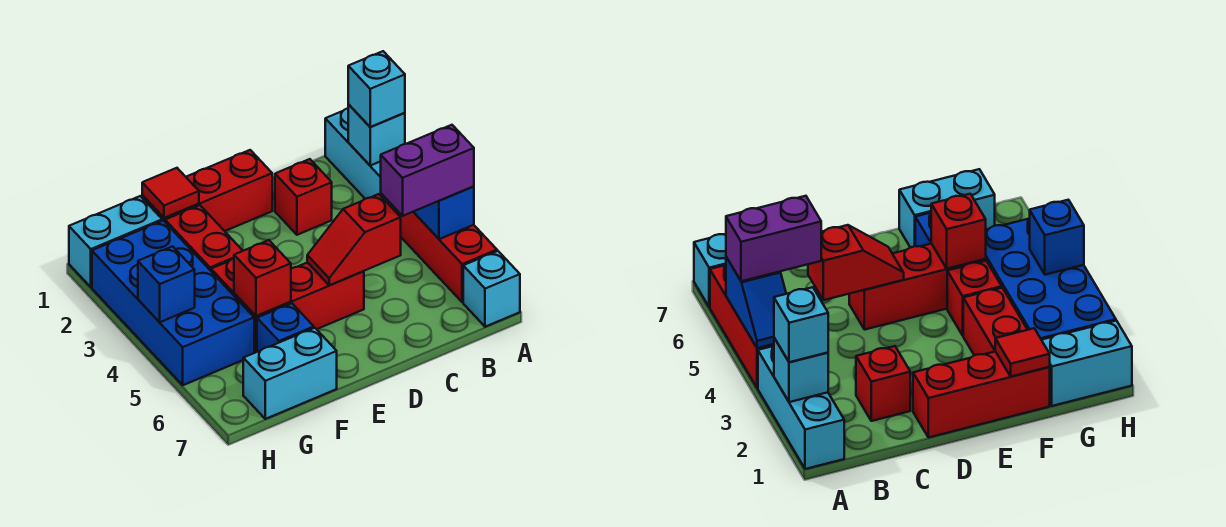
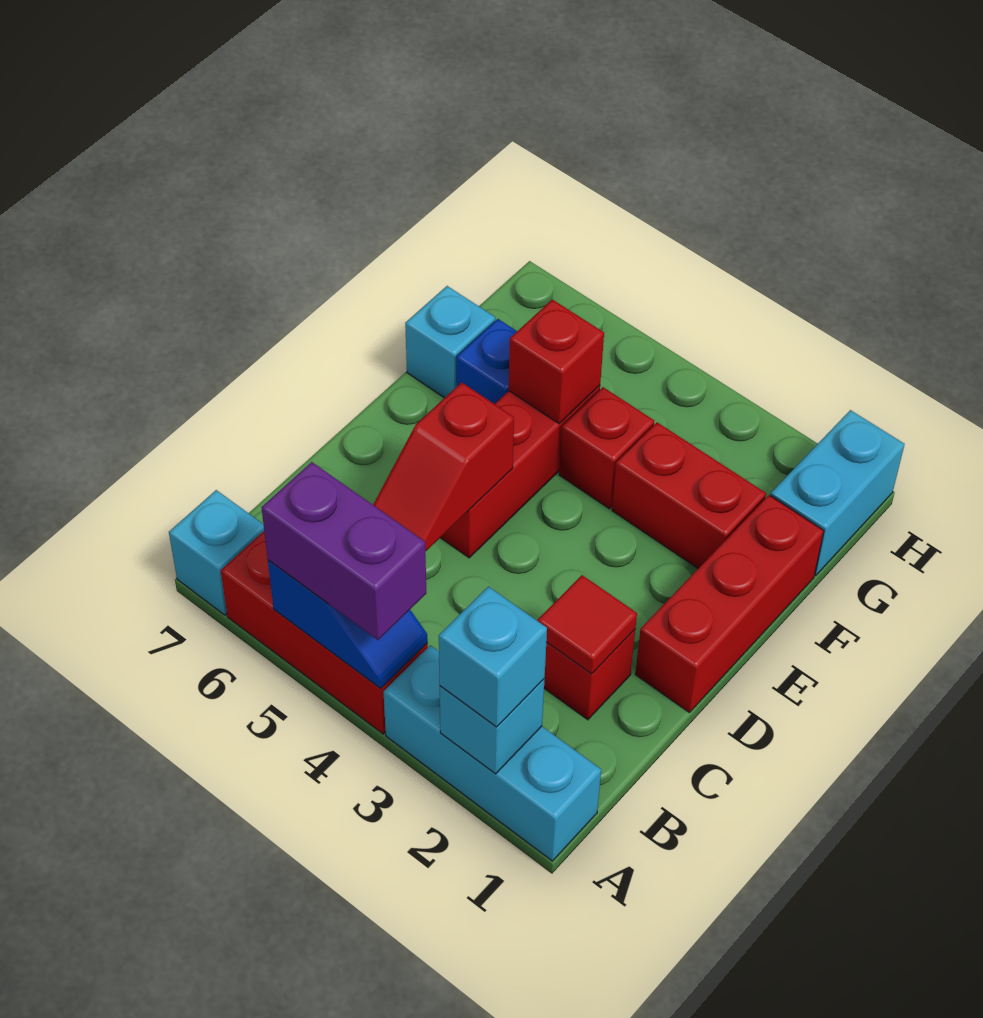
purple brick A5:B5 level 3 -> purple brick A4:A5 level 3
red slope C5:D5 level 2 top C -> red slope C5:D5 level 2 top D
red tile F1 level 2 -> red tile C2 level 2
cyan brick F7:G7 level 1 -> cyan brick F7 level 1
blue brick G2:H5 level 1 -> none
blue brick H4 level 2 -> none

